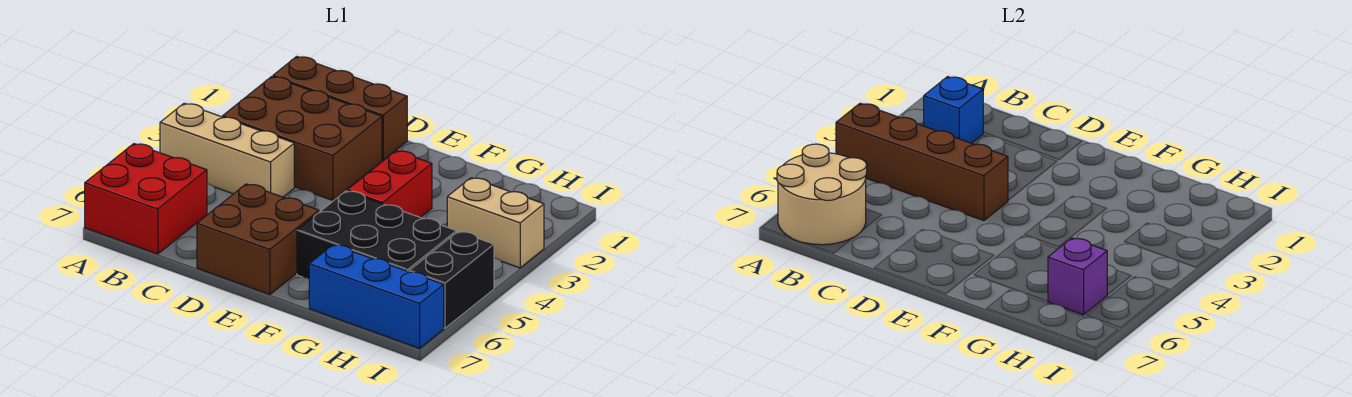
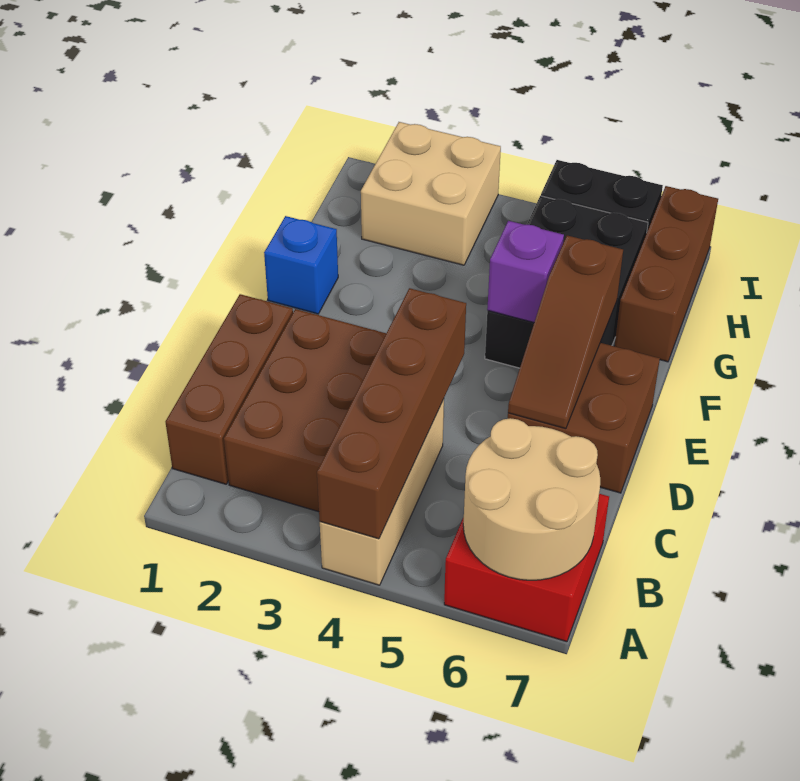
blue brick B2 level 2 -> blue brick F1 level 1
none -> brown slope D6:F6 level 2 top F
red brick F3:F4 level 1 -> none
blue brick G7:I7 level 1 -> brown brick G7:I7 level 1
tan brick H3:I3 level 1 -> tan brick H2:I3 level 1
purple brick H6 level 2 -> purple brick F5 level 2

